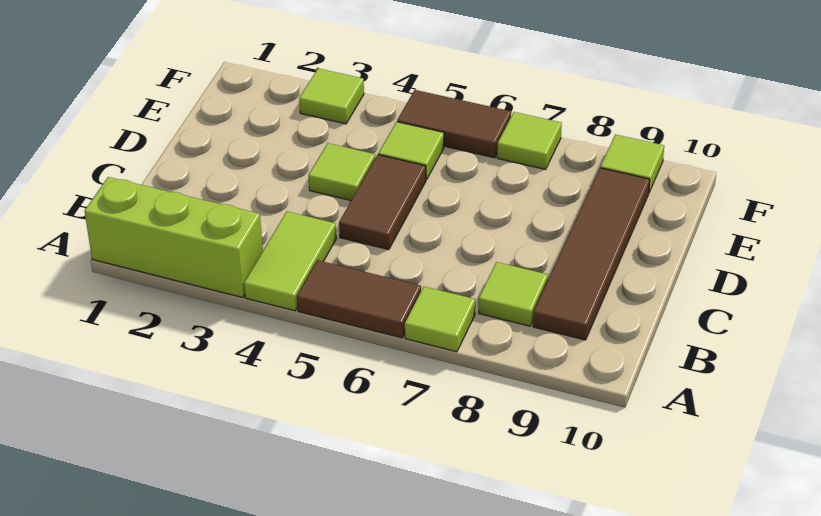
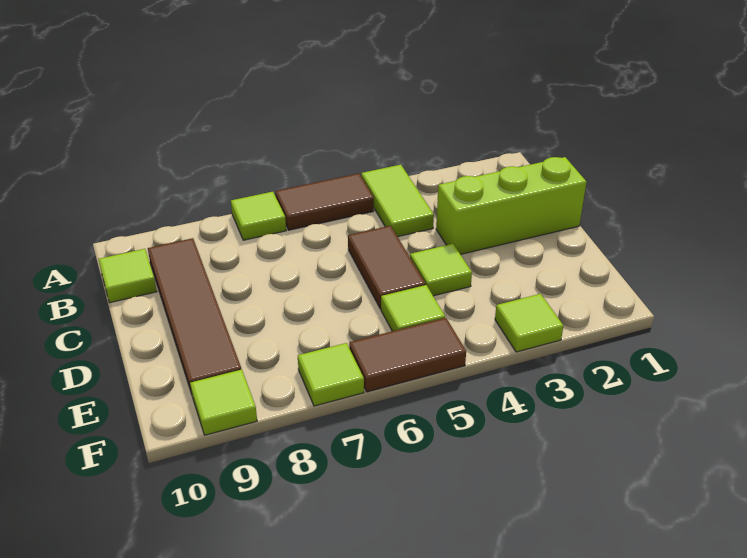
lime brick A1:A3 level 1 -> lime brick C1:C3 level 1
lime tile B8 level 1 -> lime tile B10 level 1

